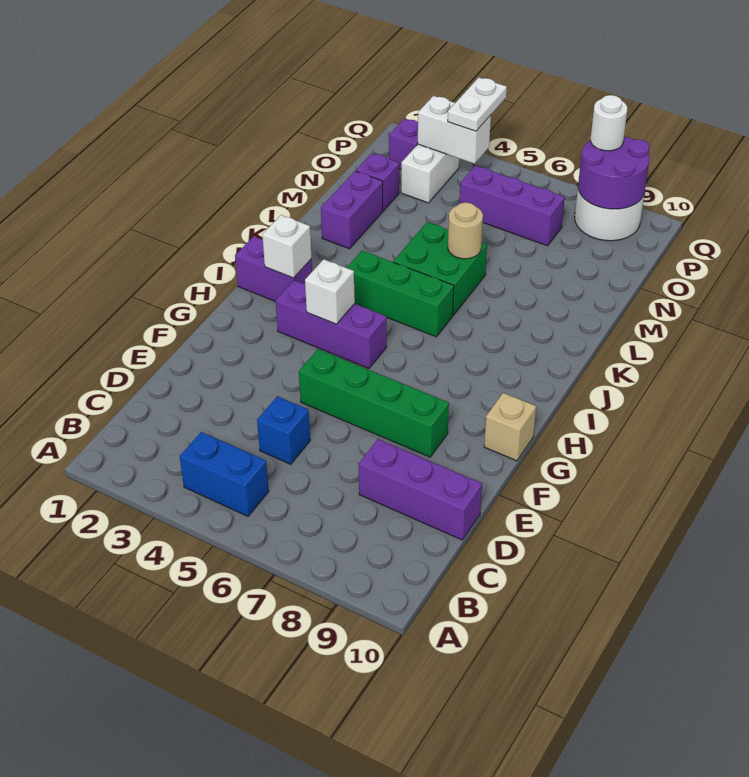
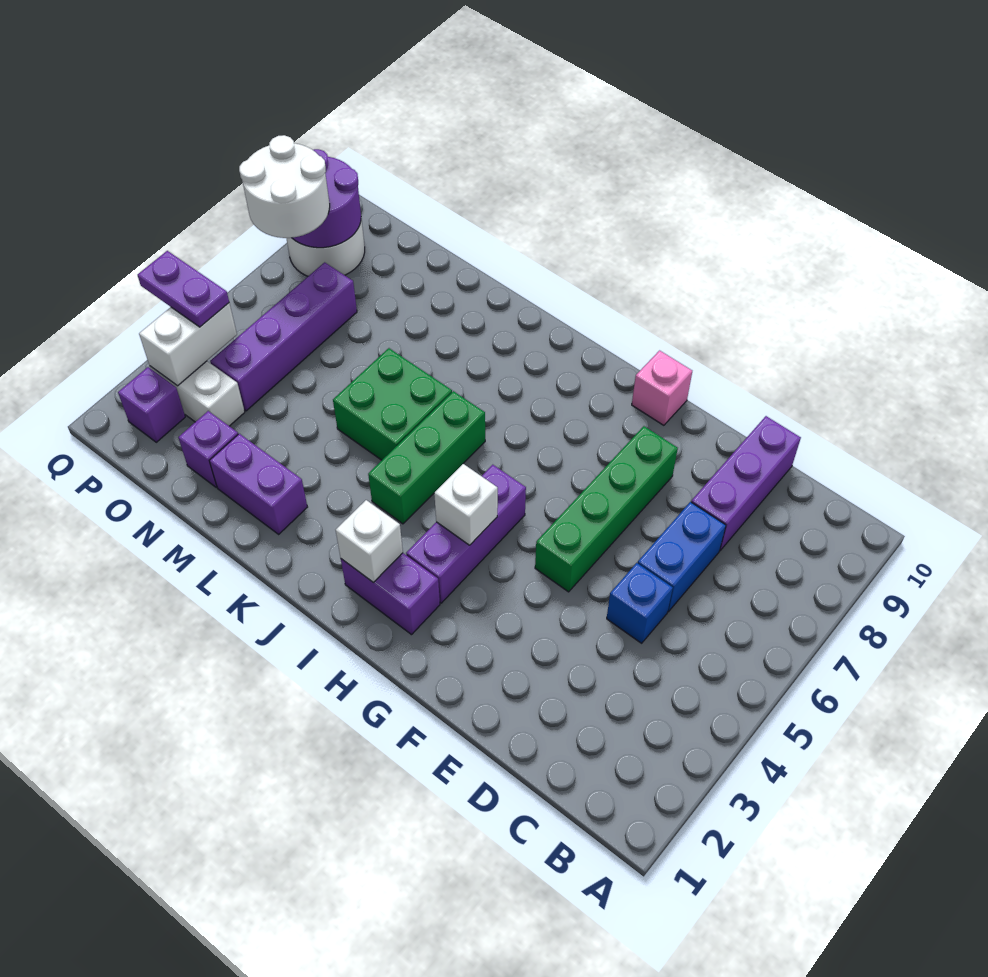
blue brick B4:B5 level 1 -> blue brick D6:D7 level 1
tan brick G10 level 1 -> pink brick G10 level 1
purple brick I1:I2 level 1 -> purple brick H2:I2 level 1
tan round brick L6 level 2 -> none
purple brick O5:O7 level 1 -> purple brick O4:O7 level 1
white plate P4:Q4 level 3 -> purple plate P4:Q4 level 3
white round brick Q8 level 3 -> white round brick P7:Q8 level 3

